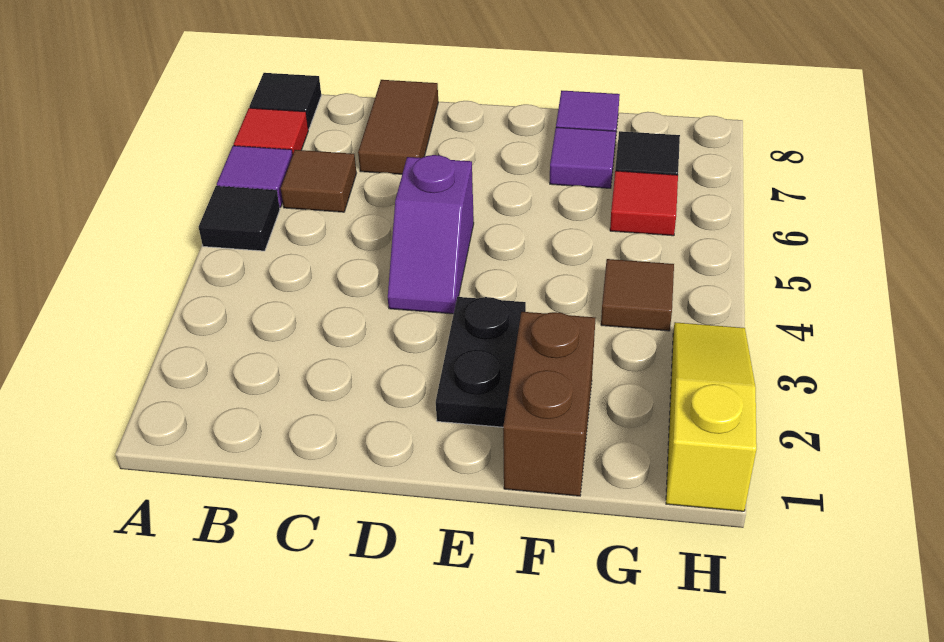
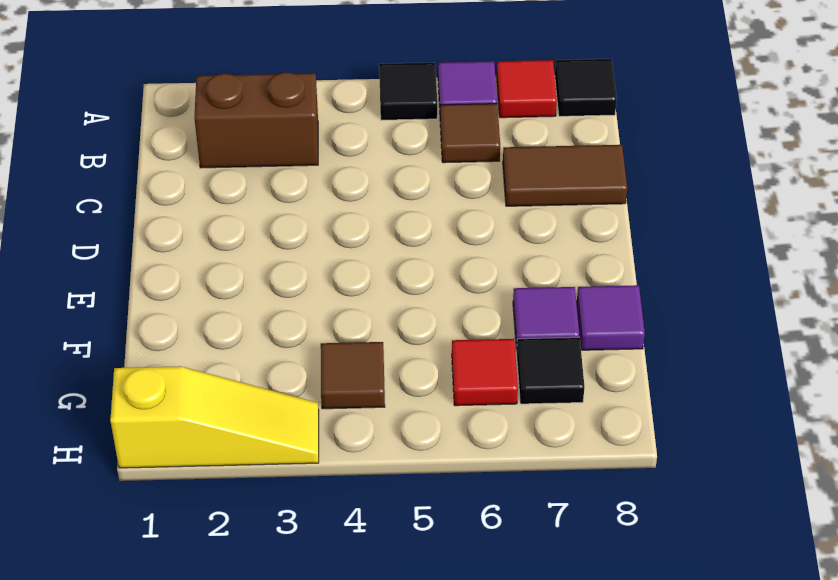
purple slope D4:D5 level 1 top 5 -> none
black plate E2:E3 level 1 -> none
brown brick F1:F2 level 1 -> brown brick B2:B3 level 1

